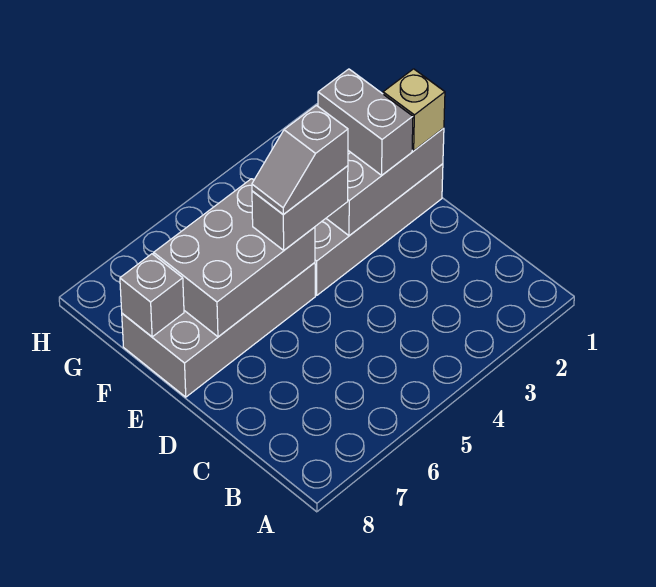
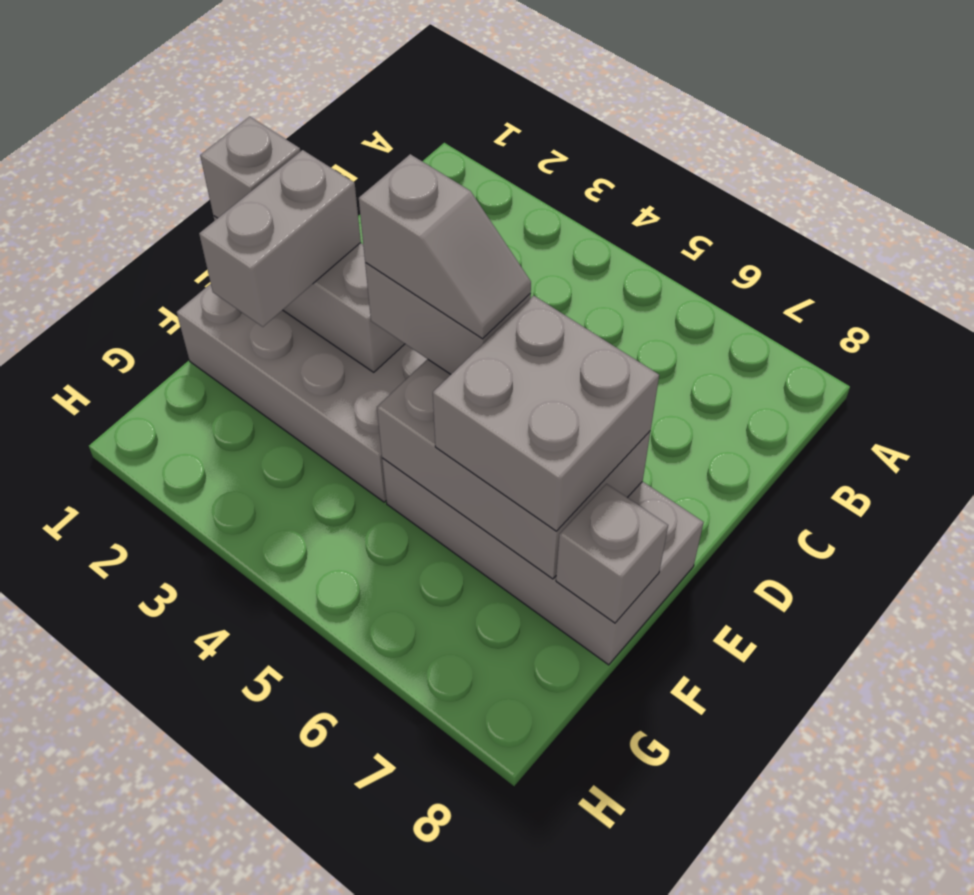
tan brick E1 level 3 -> grey brick E1 level 3
none -> grey brick E6:F7 level 3

